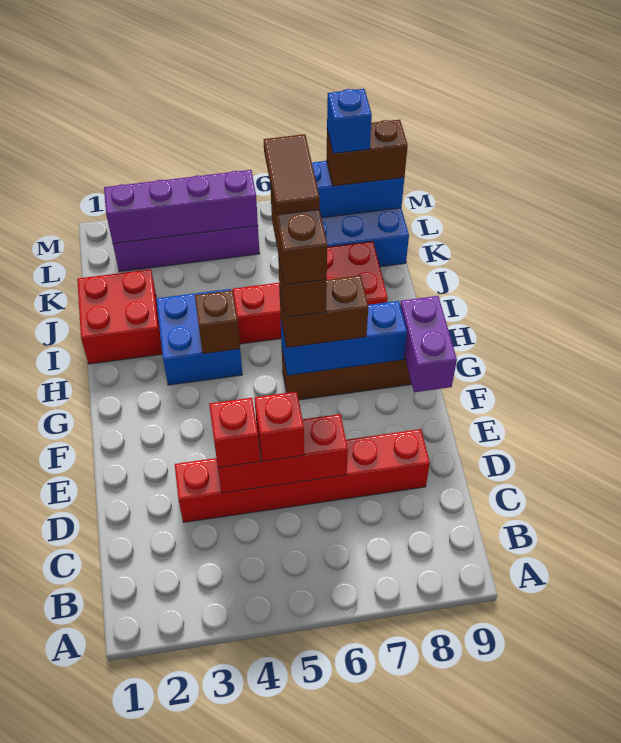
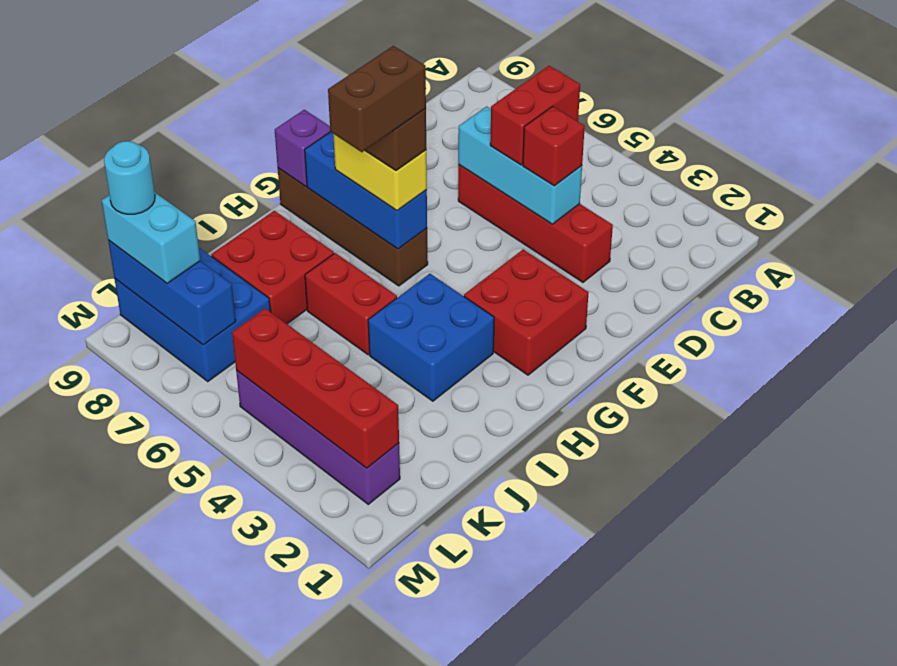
red brick D3:D8 level 1 -> red brick D3:D6 level 1
red brick D4:D6 level 2 -> cyan brick D4:D6 level 2
red brick D5 level 3 -> red brick C5:D5 level 3
purple brick F9:G9 level 2 -> purple brick G9 level 2
brown brick G6:G7 level 3 -> yellow brick G6:G7 level 3
brown brick H4 level 2 -> none
brown tile H6:I6 level 6 -> none
red brick I1:J2 level 1 -> red brick F2:G3 level 1
purple brick L2:L5 level 2 -> red brick L2:L5 level 2
brown brick L8:L9 level 3 -> cyan brick L8:L9 level 3
blue brick L8 level 4 -> none
none -> cyan round brick L9 level 4

